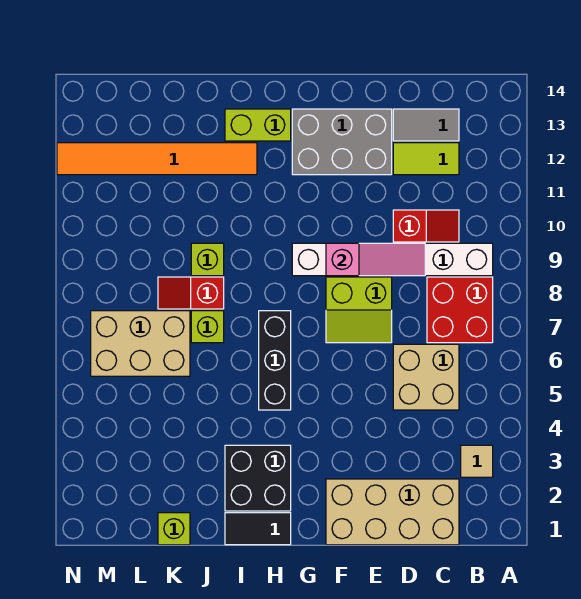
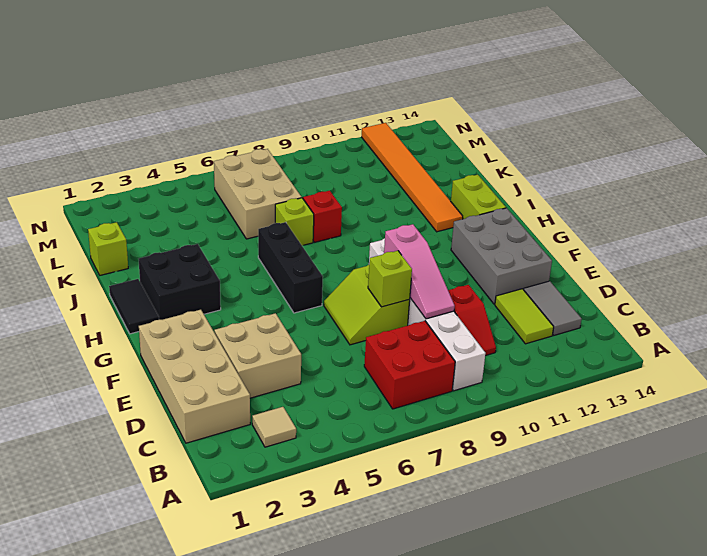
tan brick C5:D6 level 1 -> tan brick D3:E4 level 1
black brick H5:H7 level 1 -> black brick G6:I6 level 1
lime brick J9 level 1 -> lime brick E8 level 2

